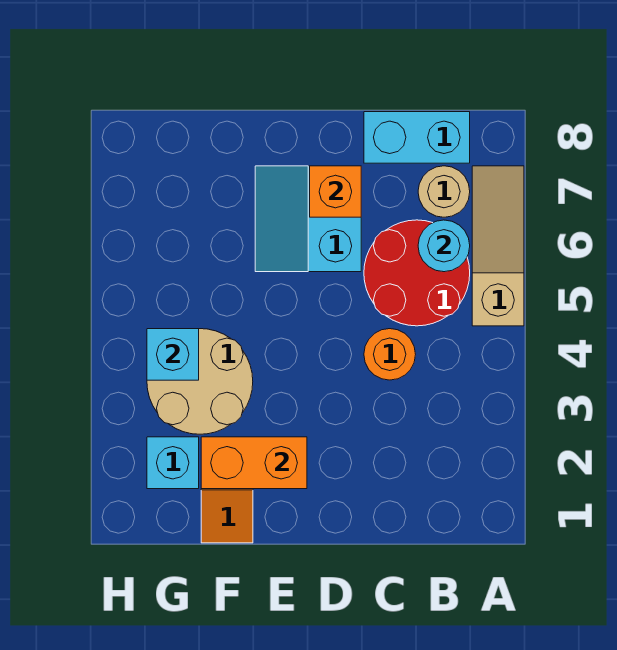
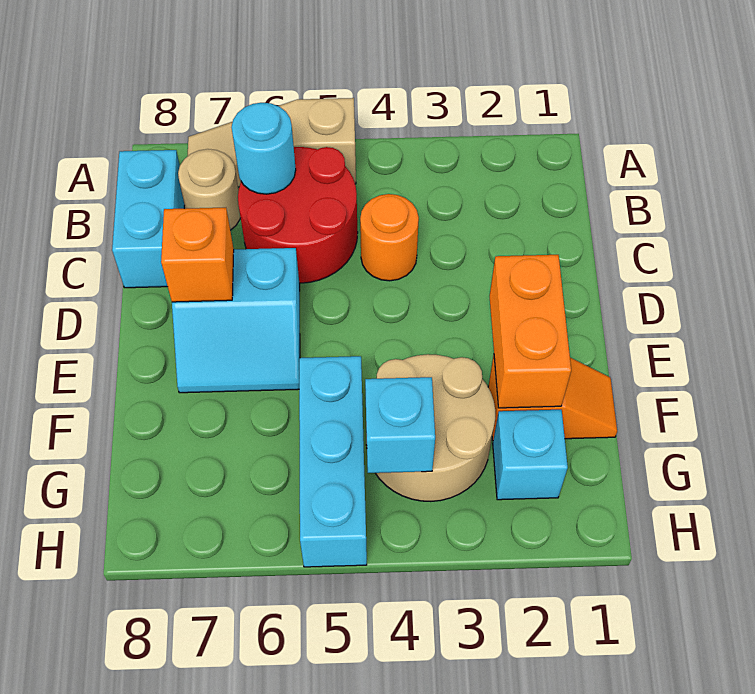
none -> cyan brick F5:H5 level 1

